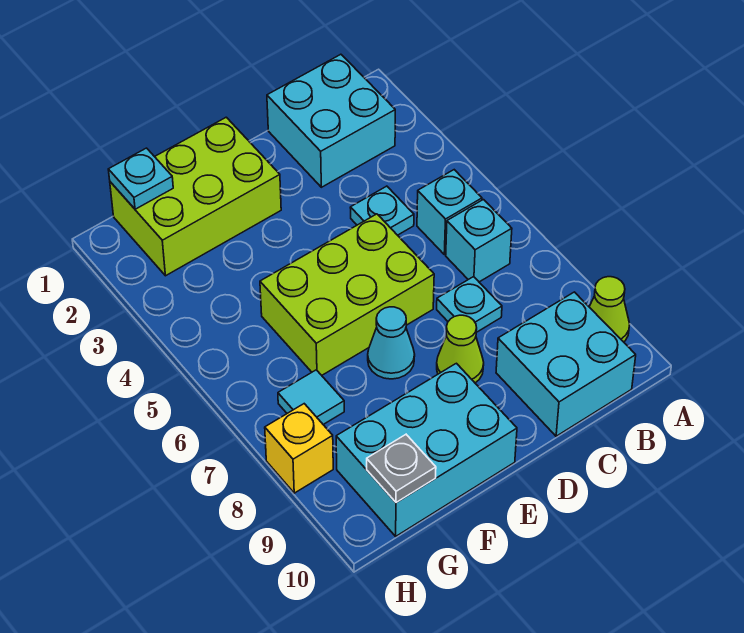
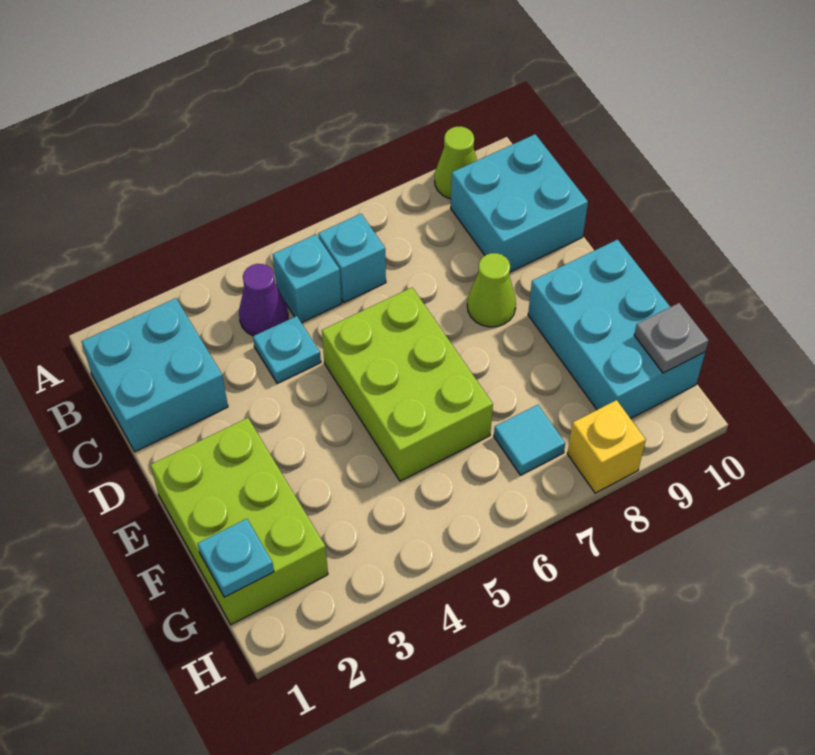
none -> purple cone B4 level 1
cyan plate C7 level 1 -> none
cyan cone E7 level 1 -> none

